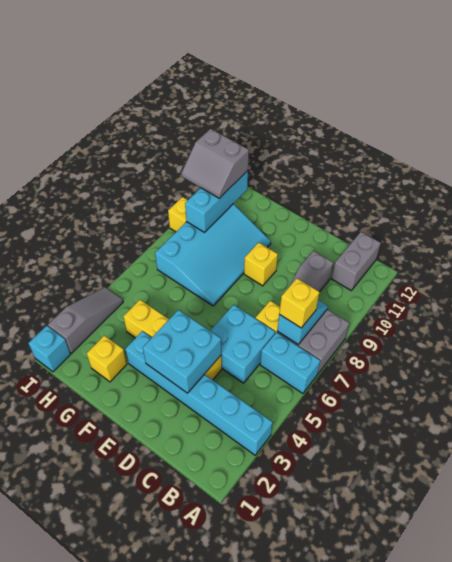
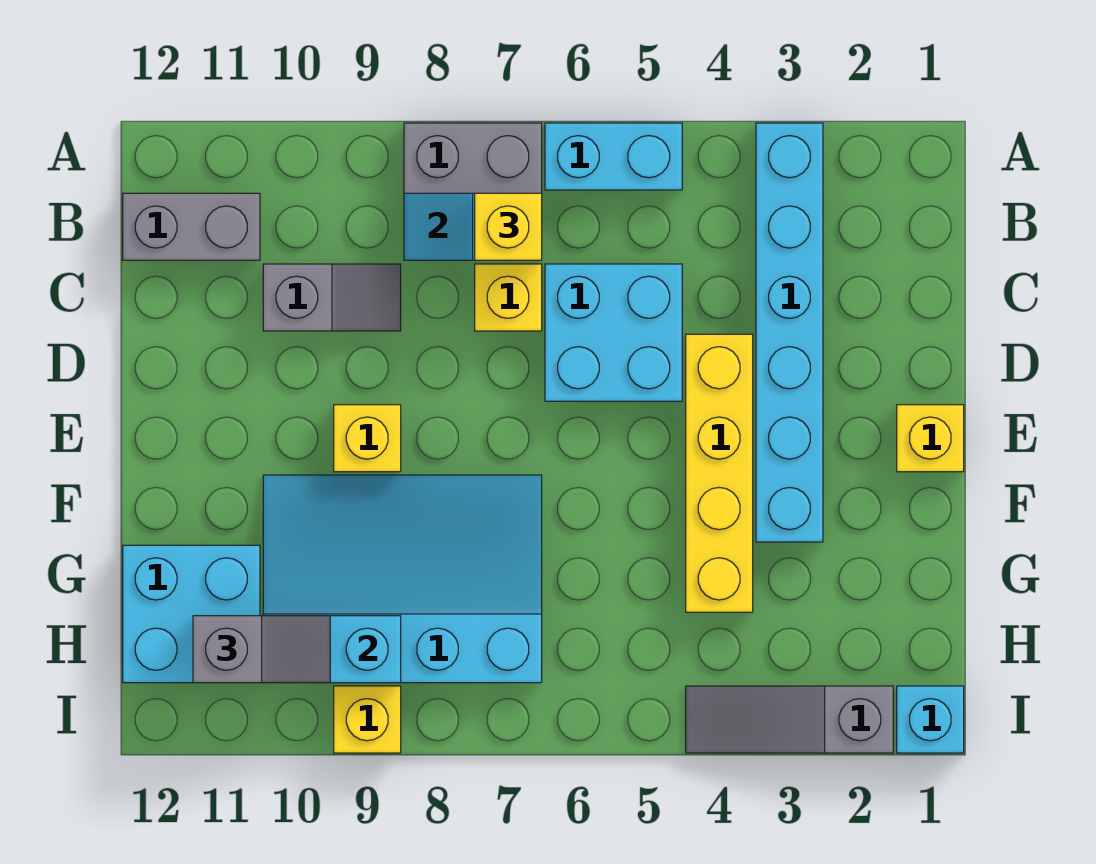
cyan brick A6:B6 level 1 -> cyan brick A5:A6 level 1
cyan brick D3:E4 level 2 -> cyan brick G11:H12 level 1
yellow brick G2 level 1 -> yellow brick E1 level 1
grey slope H10:I11 level 3 top 11 -> grey slope H10:H11 level 3 top 11

